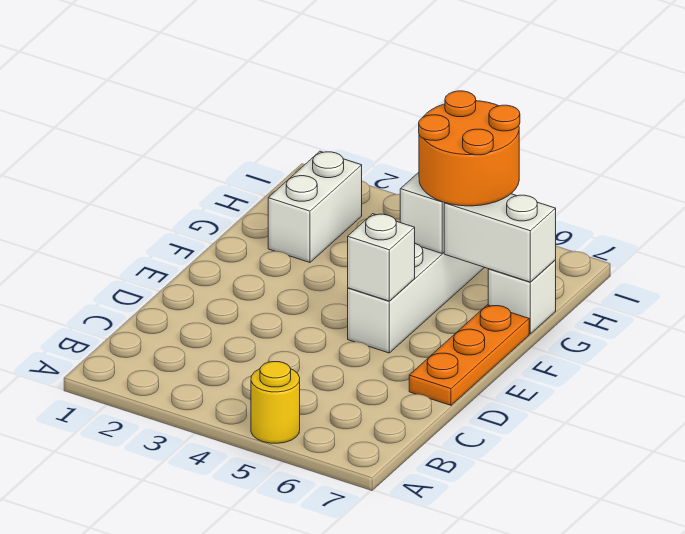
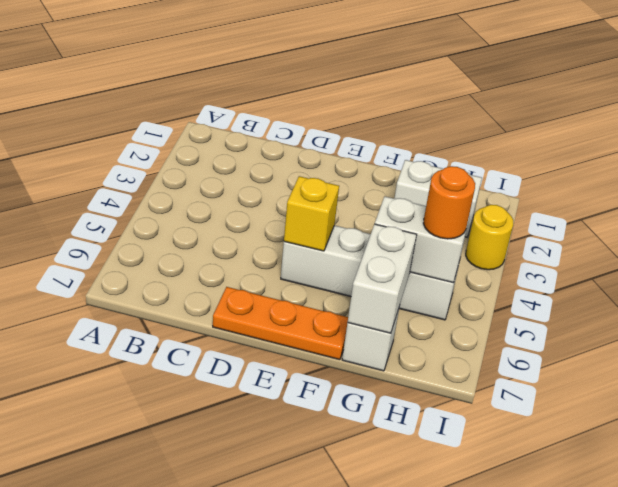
yellow round brick A5 level 1 -> yellow round brick I3 level 1
white brick E5 level 2 -> yellow brick E5 level 2
orange round brick G5:H6 level 3 -> orange round brick H5 level 3

